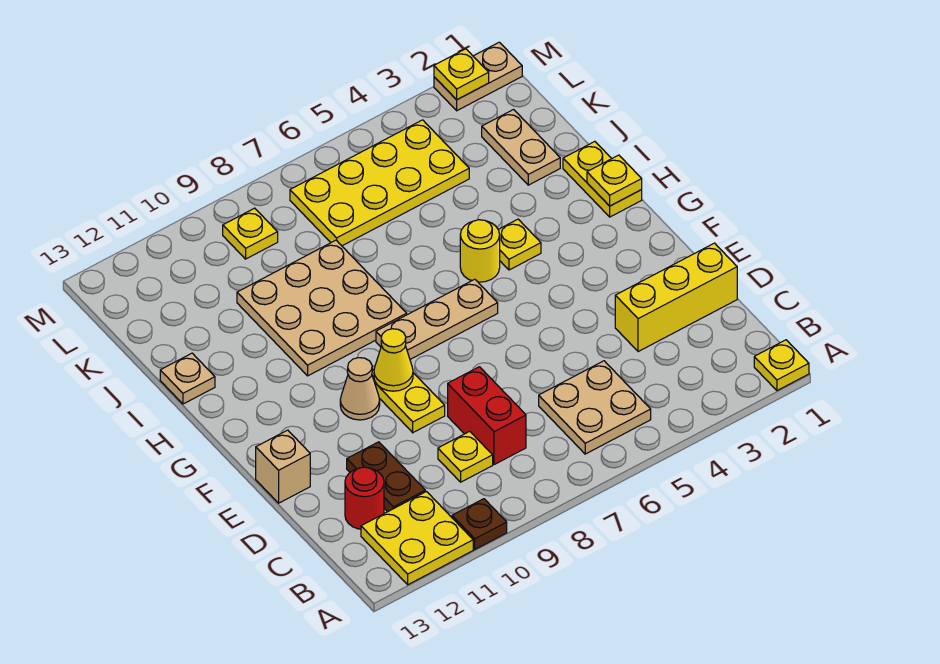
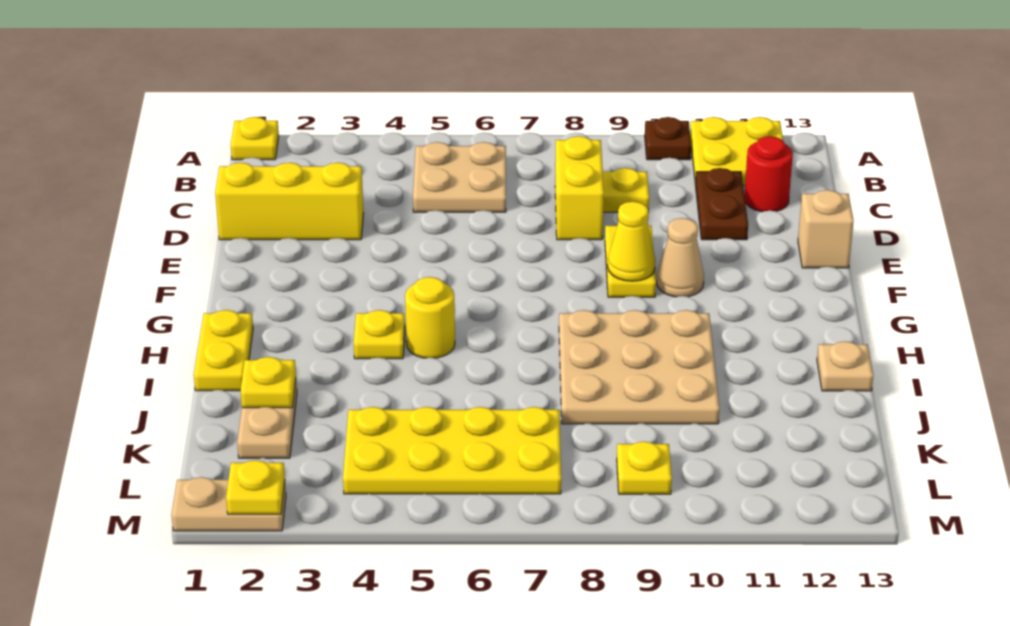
red brick C8:D8 level 1 -> yellow brick C8:D8 level 1
tan plate G6:G8 level 1 -> none
yellow plate H1 level 2 -> yellow plate J2 level 2

